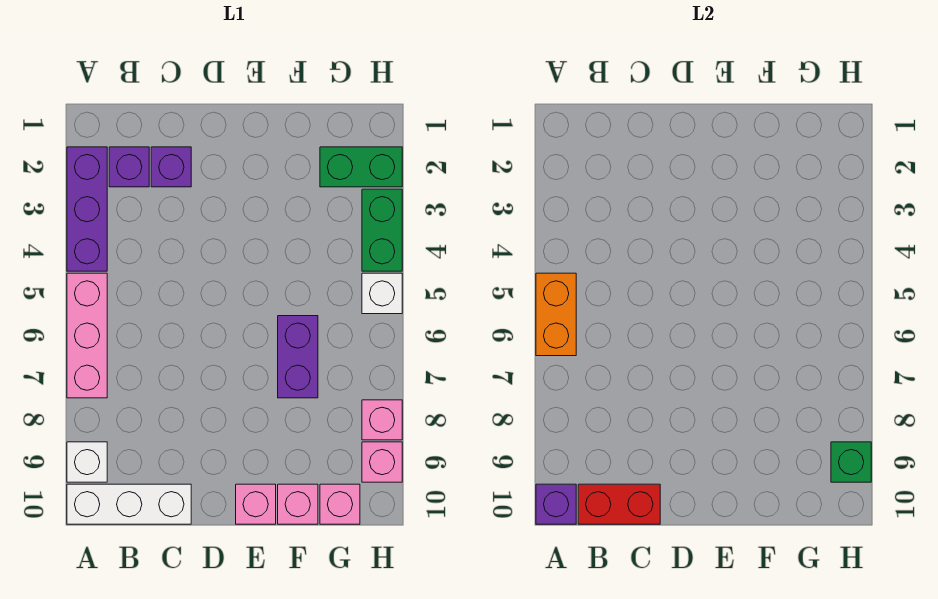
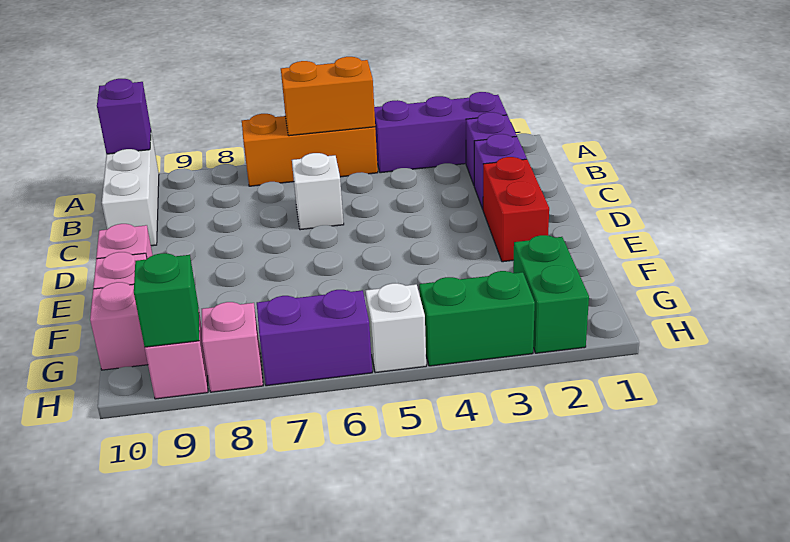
pink brick A5:A7 level 1 -> orange brick A5:A7 level 1
white brick A9 level 1 -> white brick C6 level 1
red brick B10:C10 level 2 -> red brick D2:E2 level 1
purple brick F6:F7 level 1 -> purple brick H6:H7 level 1

